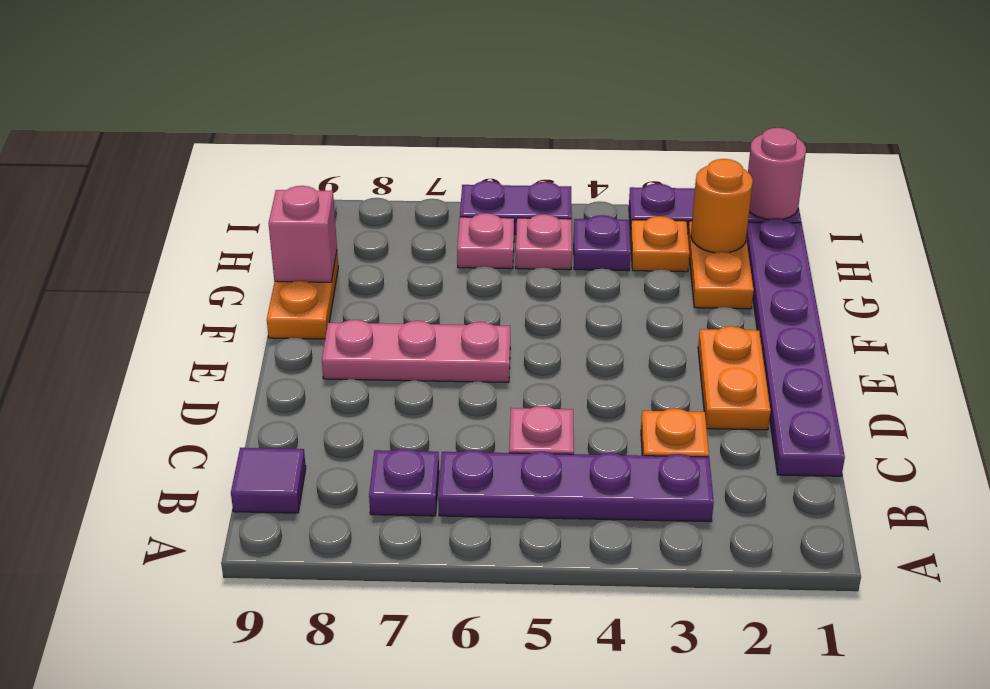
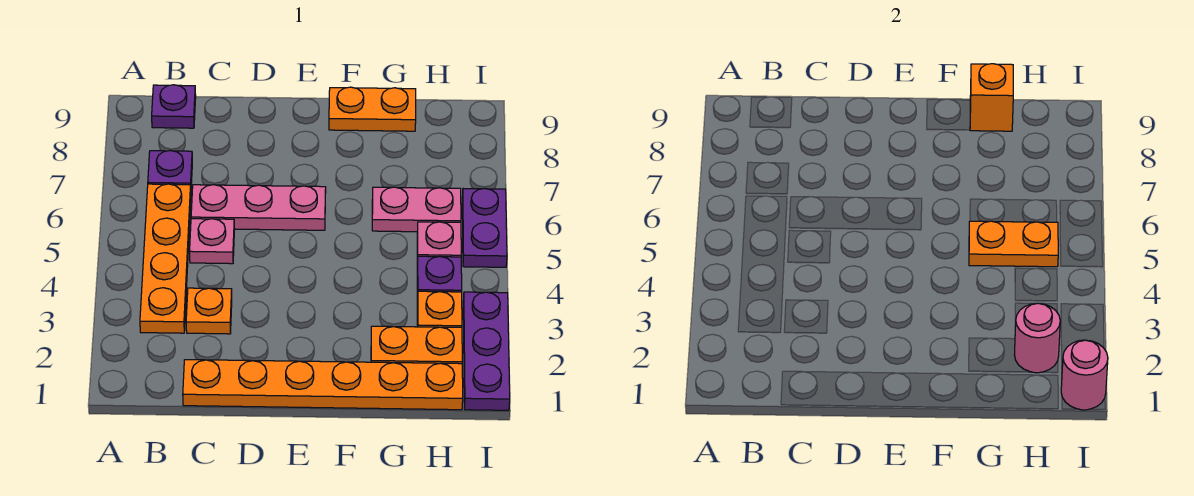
purple plate B3:B6 level 1 -> orange plate B3:B6 level 1
purple tile B9 level 1 -> purple plate B9 level 1
purple plate C1:H1 level 1 -> orange plate C1:H1 level 1
orange plate D2:E2 level 1 -> orange plate G5:H5 level 2
pink plate E6:E8 level 1 -> pink plate C6:E6 level 1
pink brick G9 level 2 -> orange brick G9 level 2
orange round brick H2 level 2 -> pink round brick H2 level 2
pink plate H6 level 1 -> pink plate G6:H6 level 1

